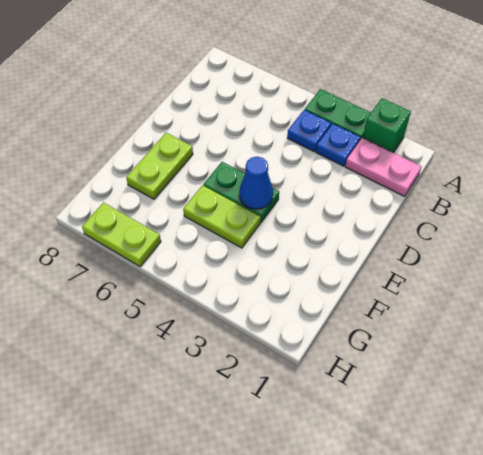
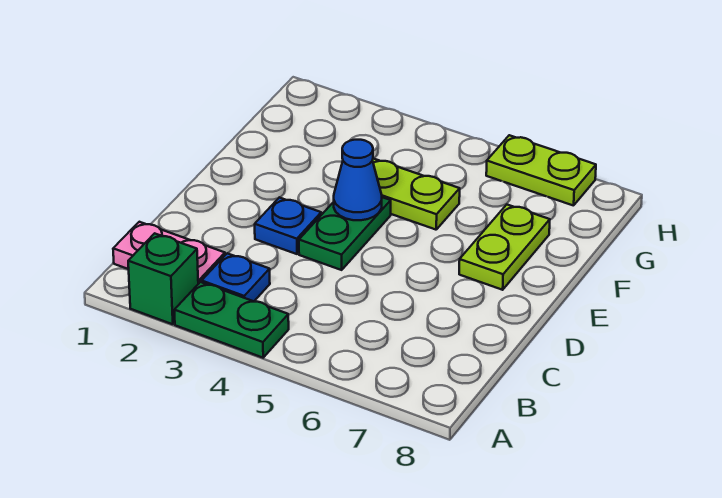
blue plate B4 level 1 -> blue plate D3 level 1
green plate E4:E5 level 1 -> green plate D4:E4 level 1

